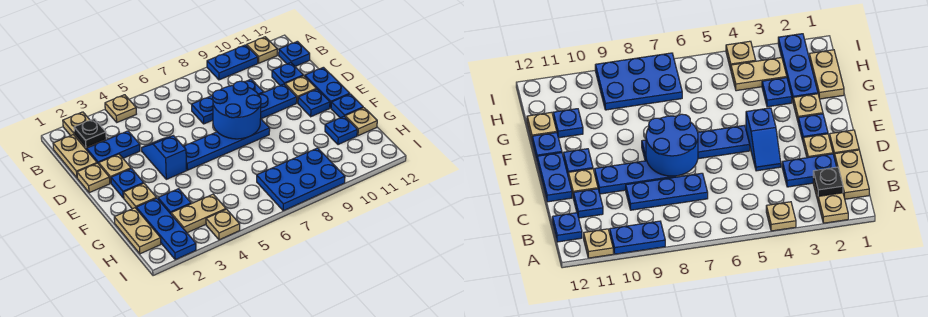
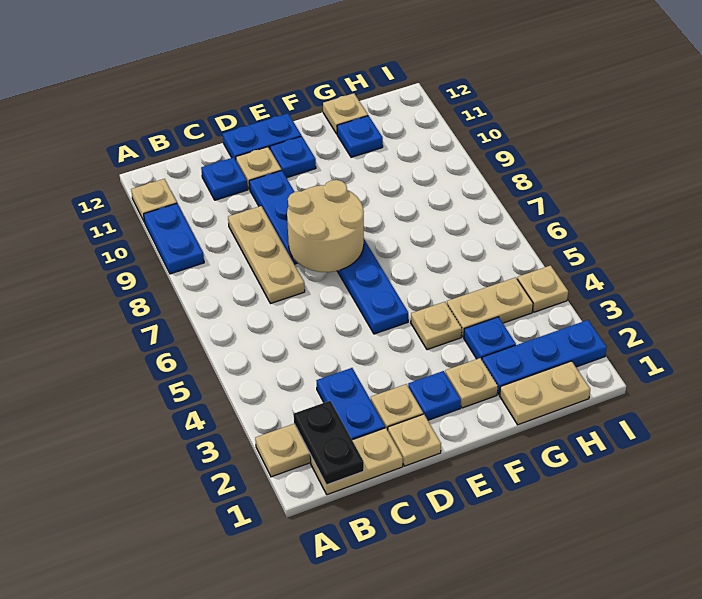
tan plate A4 level 1 -> tan plate F4 level 1
black plate B2 level 2 -> black plate B1:B2 level 2
blue plate B12 level 1 -> none
blue plate C7:C9 level 1 -> tan plate C7:C9 level 1
blue slope D4:E4 level 1 top E -> none
blue round brick D7:E8 level 2 -> tan round brick D7:E8 level 2
blue plate F12 level 1 -> none
tan plate H3:H4 level 1 -> tan plate G4:H4 level 1
blue plate H7:I9 level 1 -> none

